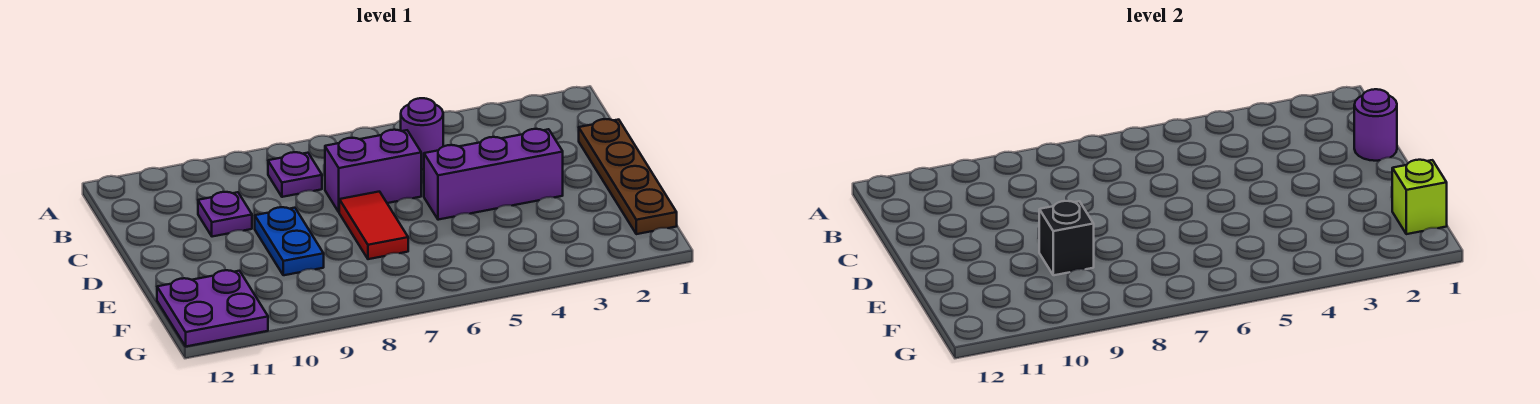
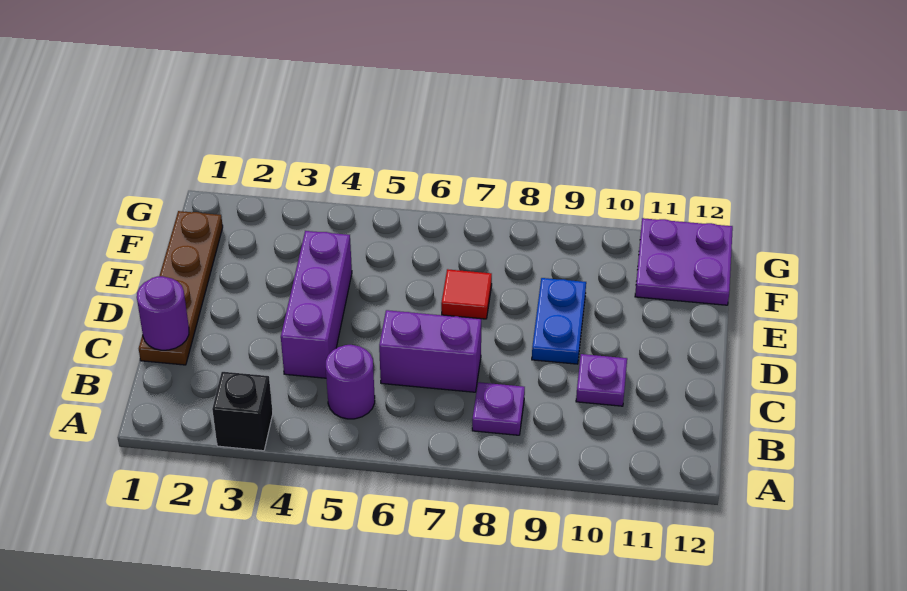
purple brick D3:D5 level 1 -> purple brick C4:E4 level 1
red tile D7:E7 level 1 -> red tile E7 level 1
black brick E9 level 2 -> black brick A3 level 1
lime brick F1 level 2 -> none

